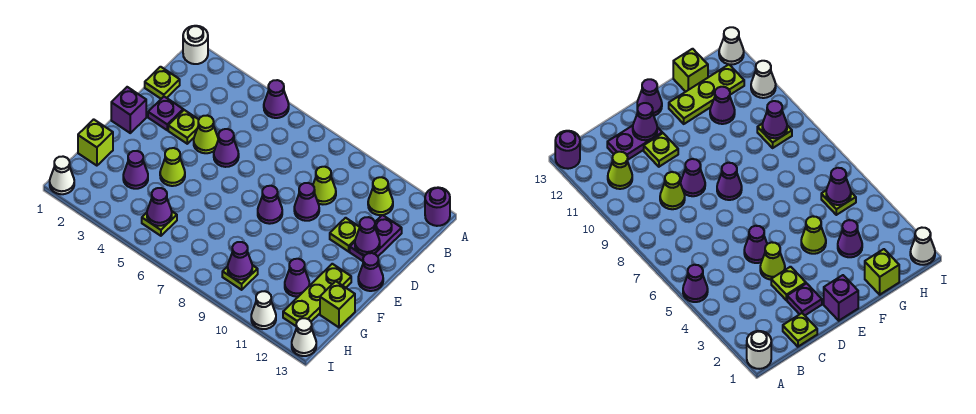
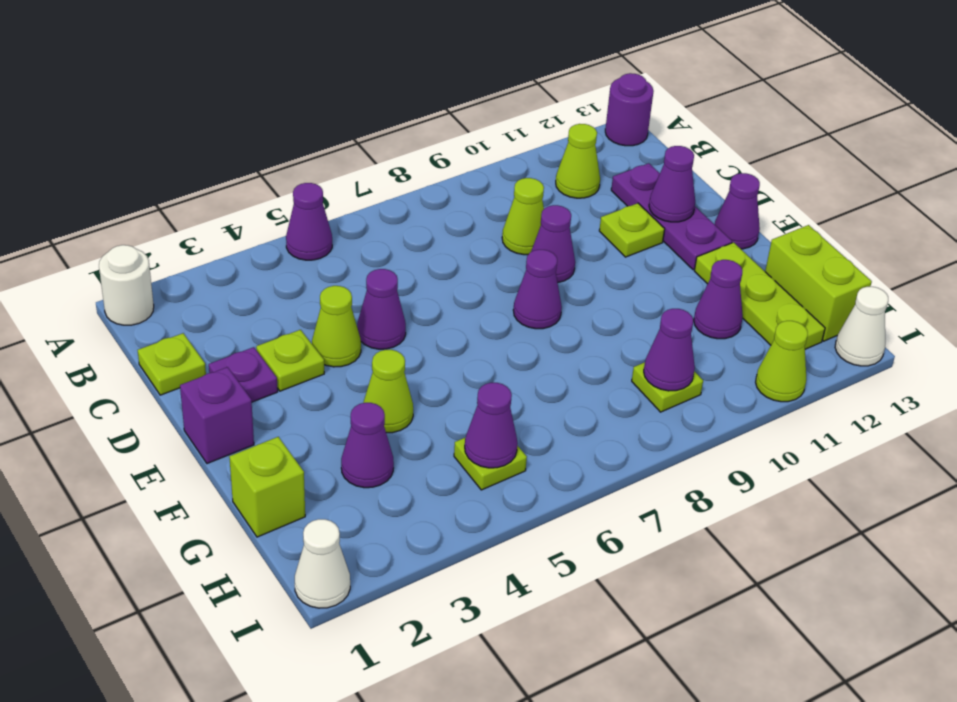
purple plate C12:D12 level 1 -> purple plate C12:E12 level 1
lime brick G13 level 1 -> lime brick G13:H13 level 1
white cone I11 level 1 -> lime cone I11 level 1

